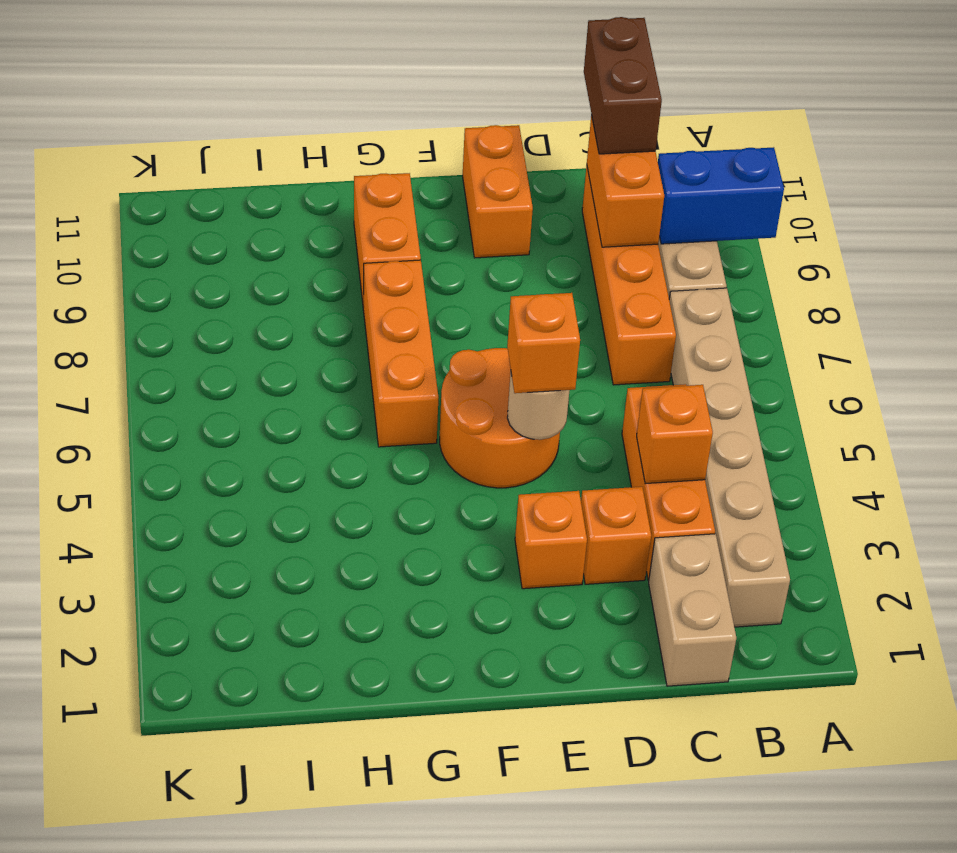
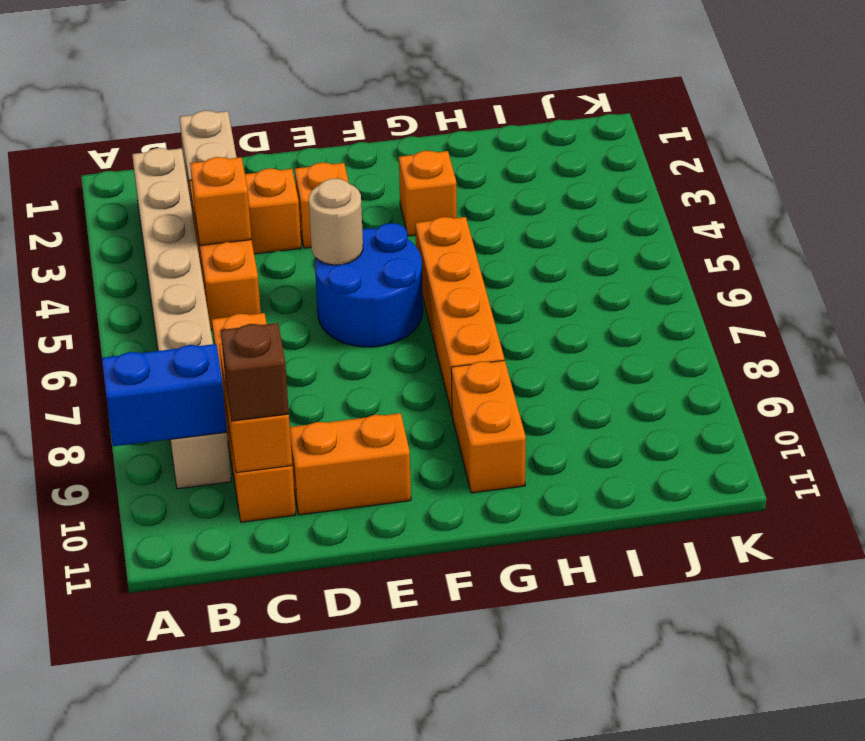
brown brick C10:C11 level 3 -> brown brick C10 level 3
orange round brick E5:F6 level 1 -> blue round brick E5:F6 level 1
orange brick E5 level 3 -> orange brick G3 level 1
orange brick E10:E11 level 1 -> orange brick D10:E10 level 1
orange brick G6:G8 level 1 -> orange brick G5:G8 level 1

